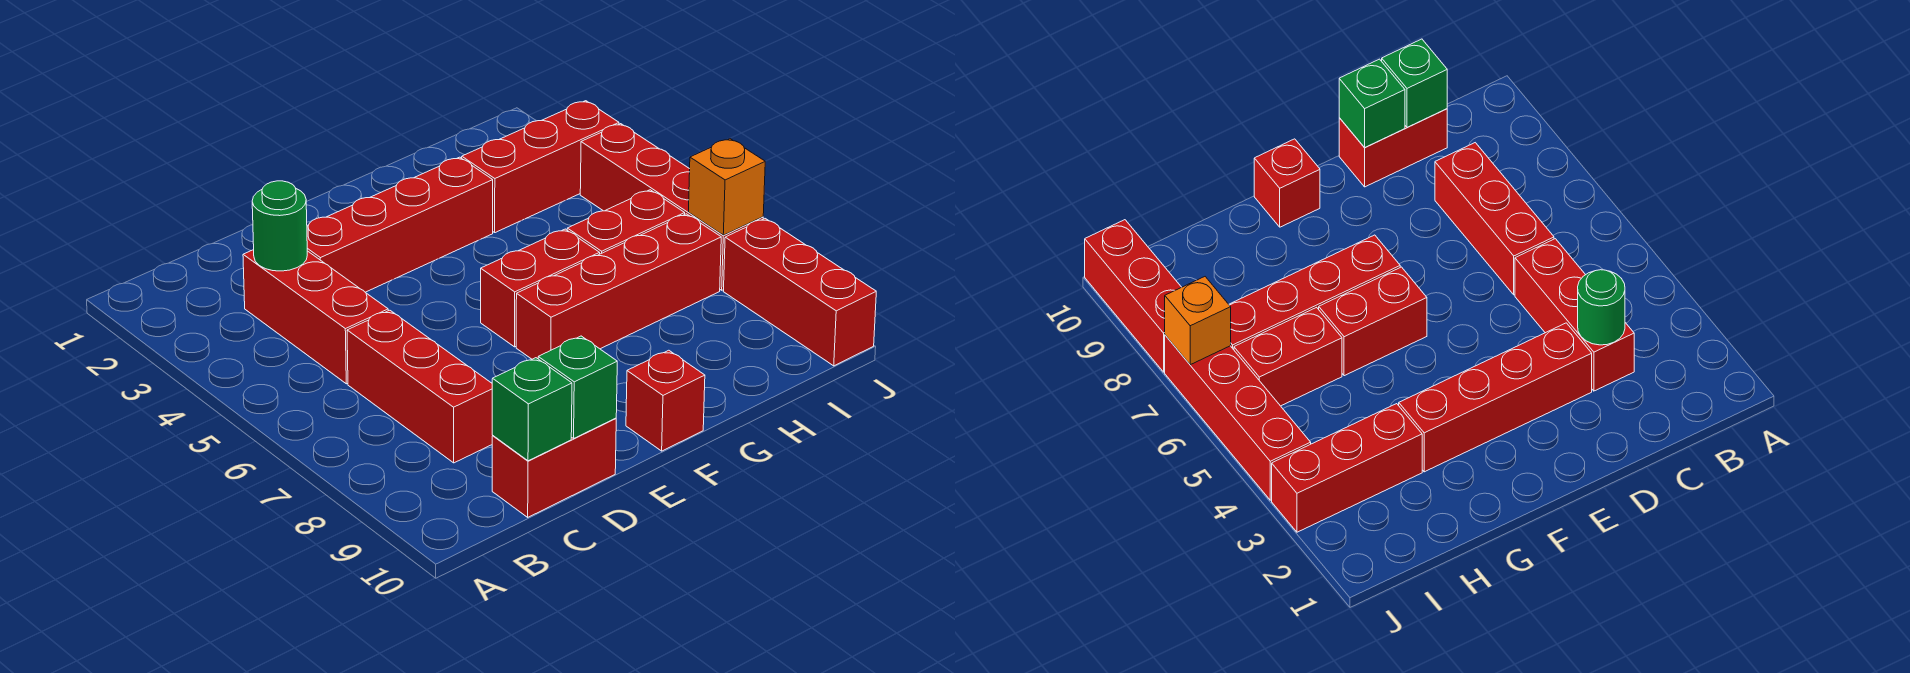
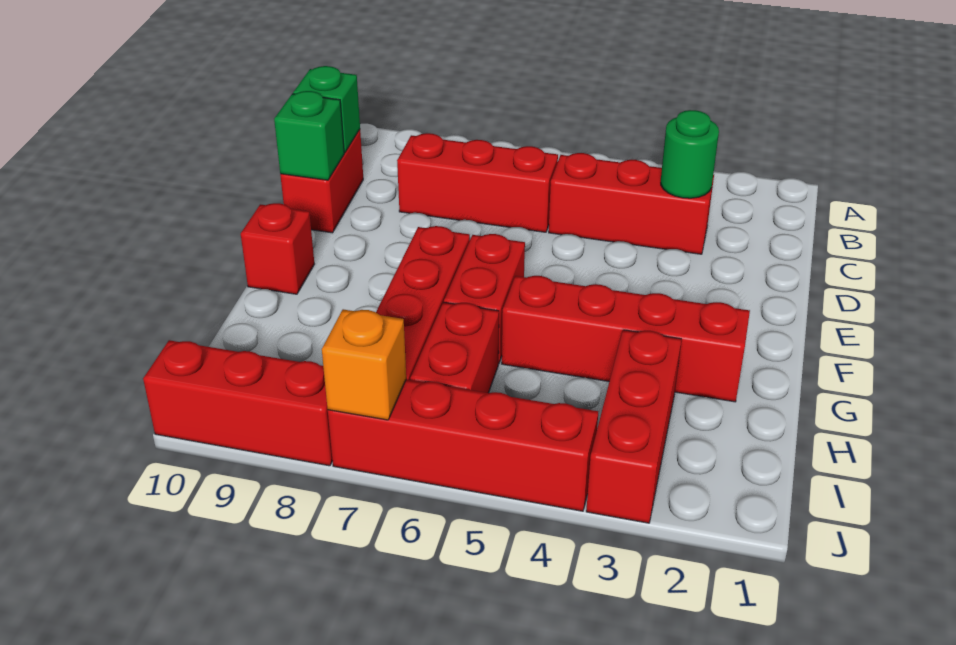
red brick D3:G3 level 1 -> red brick G2:G5 level 1

